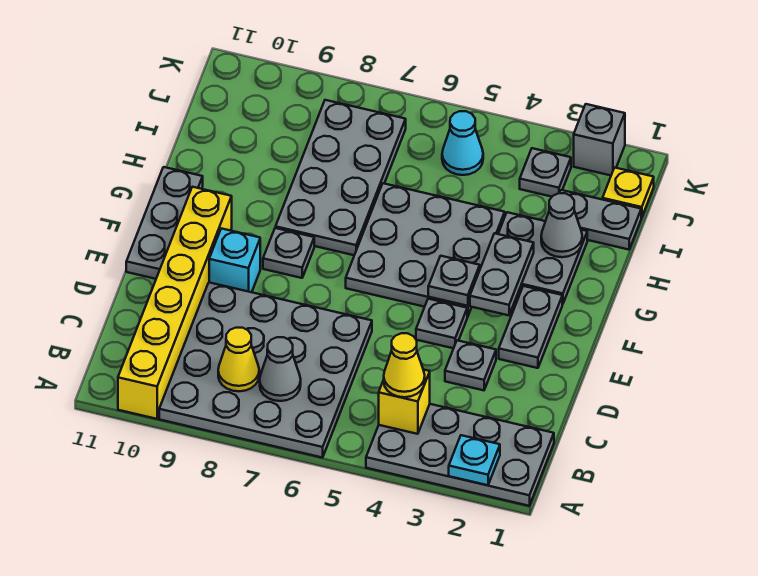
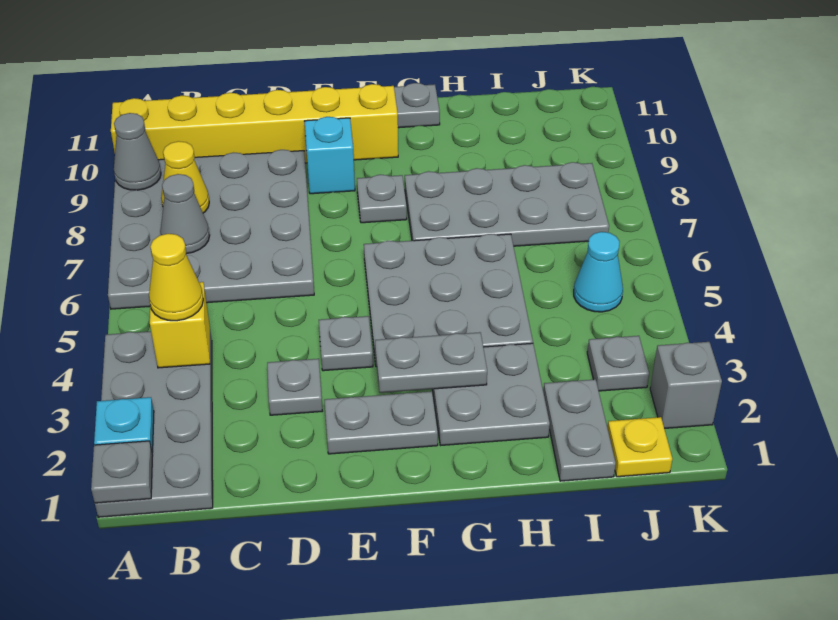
grey plate F4 level 2 -> grey plate A1 level 2
grey cone H2 level 2 -> grey cone A9 level 2

